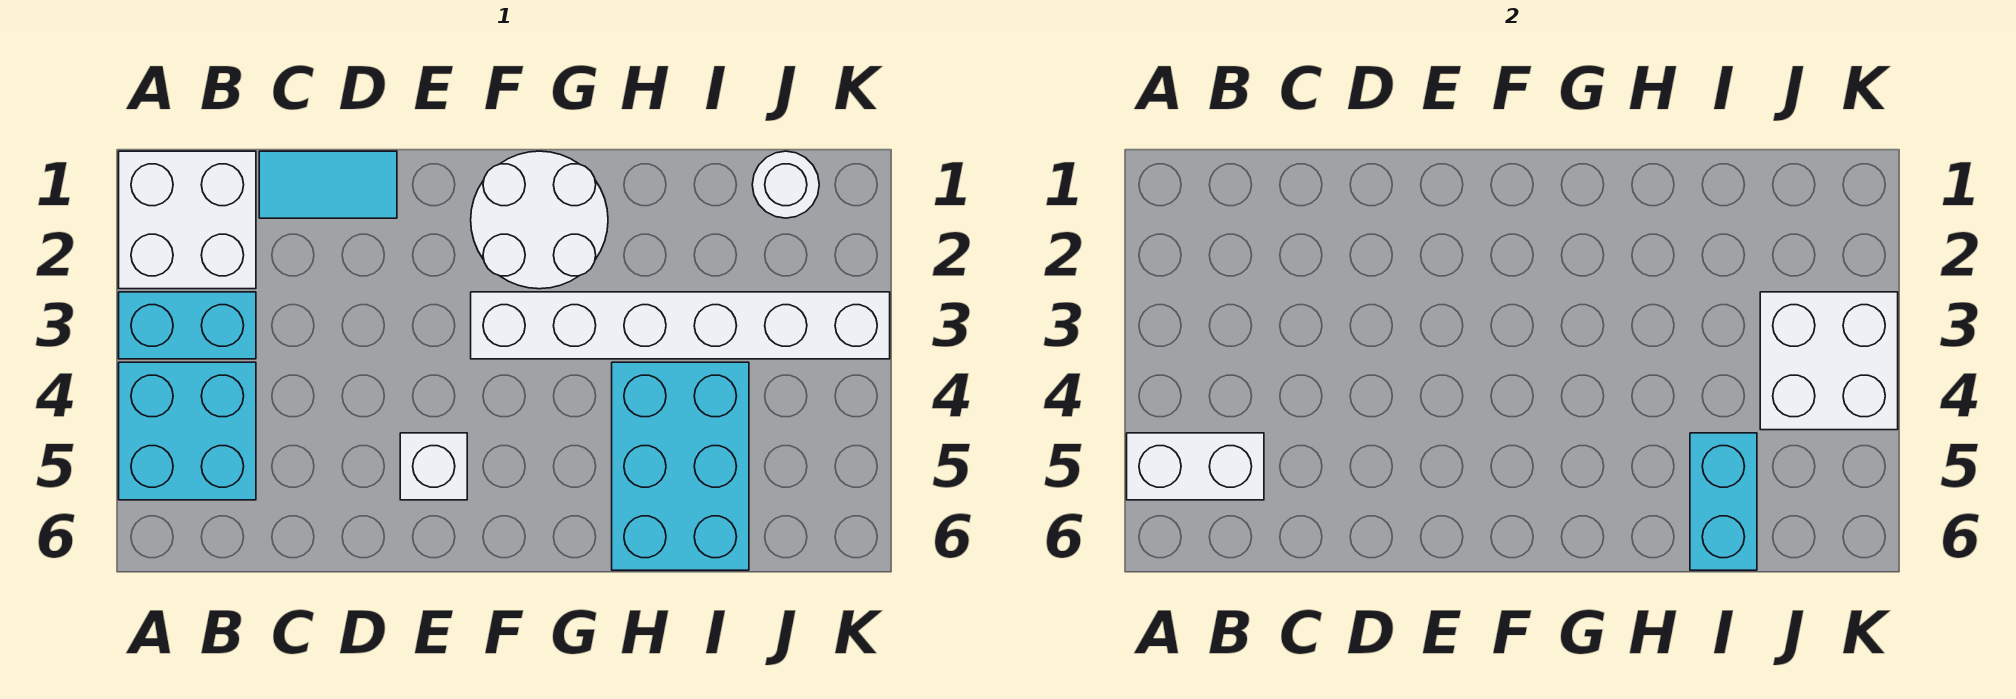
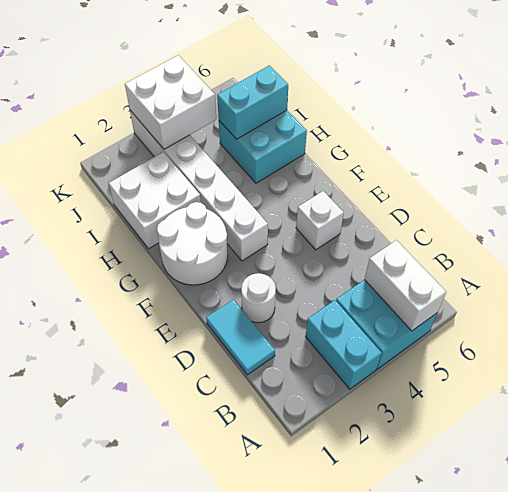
white brick A1:B2 level 1 -> white brick H1:I2 level 1
cyan brick H4:I6 level 1 -> cyan brick H5:I6 level 1
white round brick J1 level 1 -> white round brick D2 level 1

